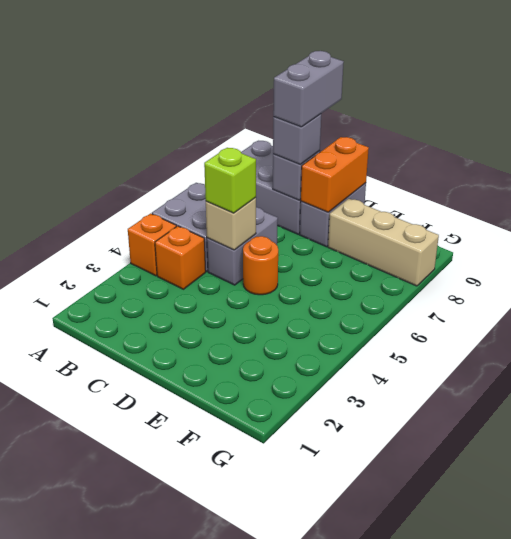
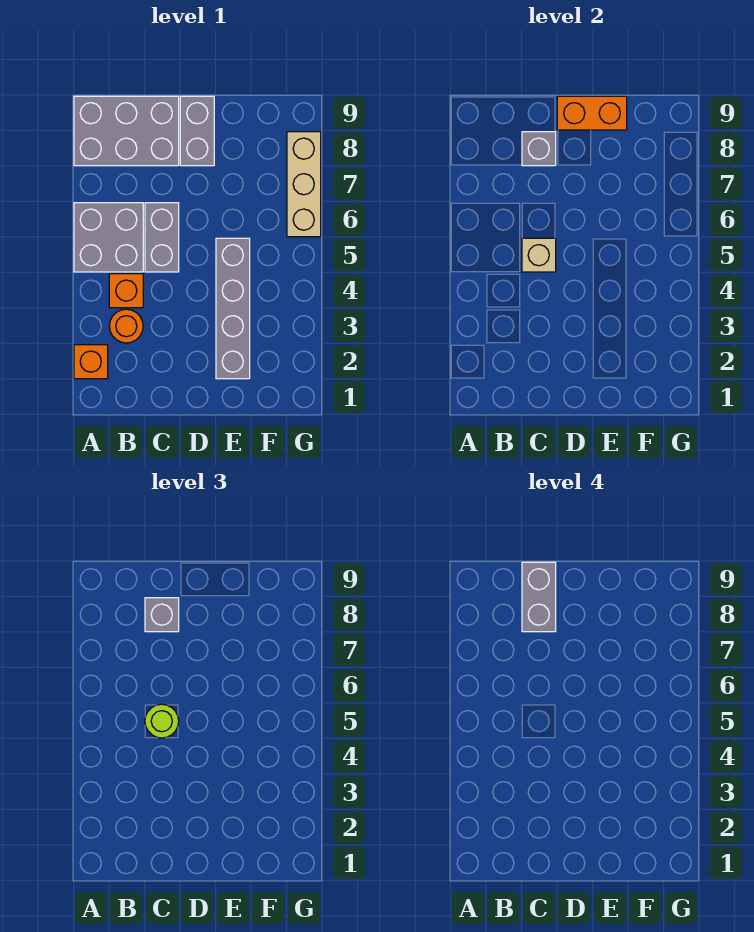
orange brick A4 level 1 -> orange brick A2 level 1
lime brick C5 level 3 -> lime round brick C5 level 3
orange round brick D5 level 1 -> orange round brick B3 level 1
orange brick D8:D9 level 2 -> orange brick D9:E9 level 2
none -> grey brick E2:E5 level 1
tan brick E8:G8 level 1 -> tan brick G6:G8 level 1

